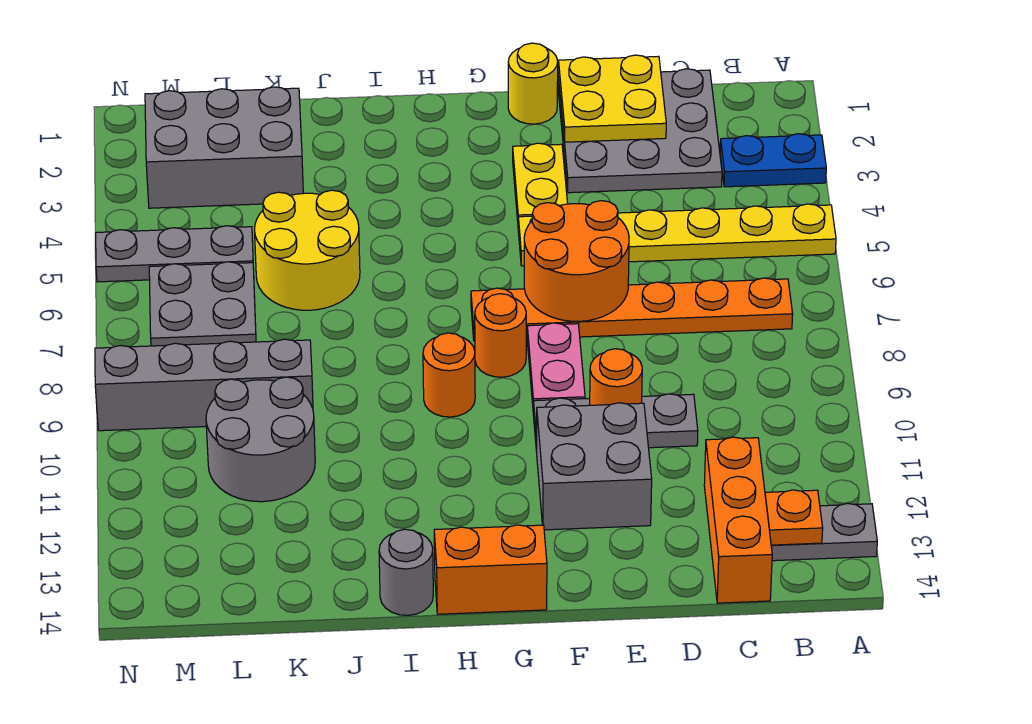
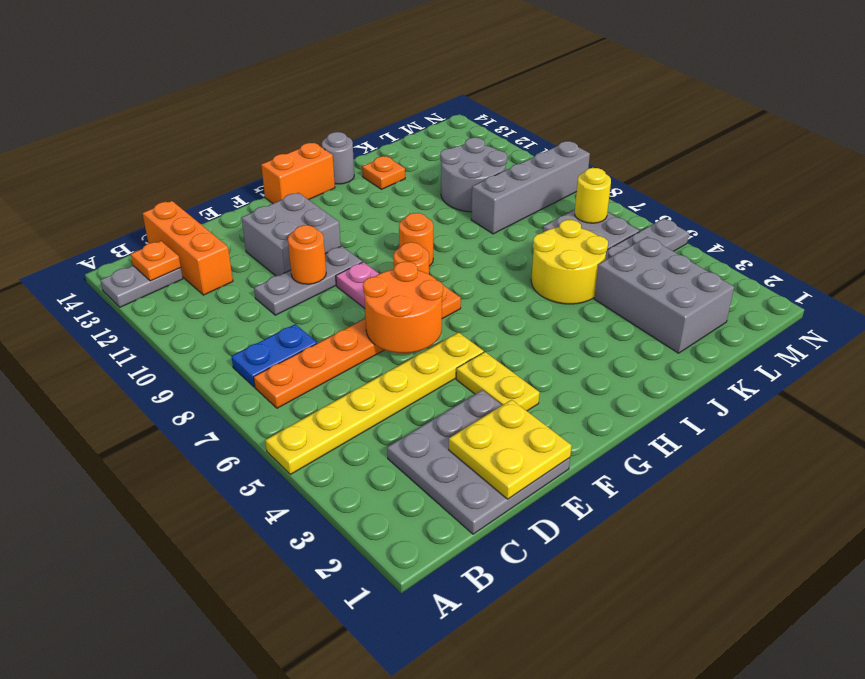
blue plate A3:B3 level 1 -> blue plate B8:C8 level 1
yellow round brick F1 level 1 -> yellow round brick M7 level 2
none -> orange plate J13 level 1
grey brick K2:M3 level 1 -> grey brick K2:L4 level 1

